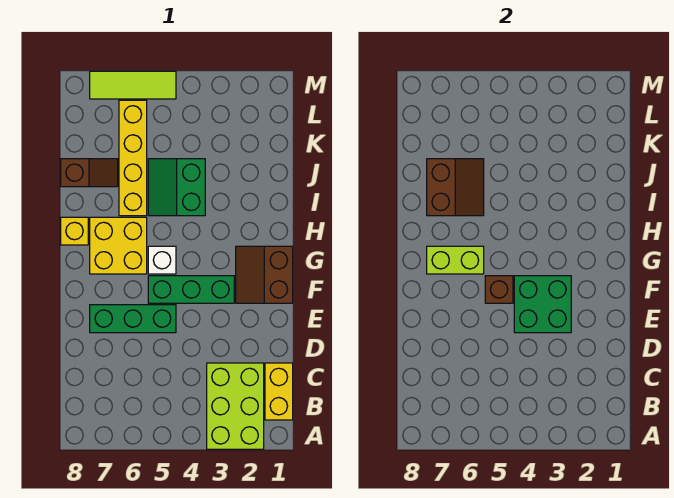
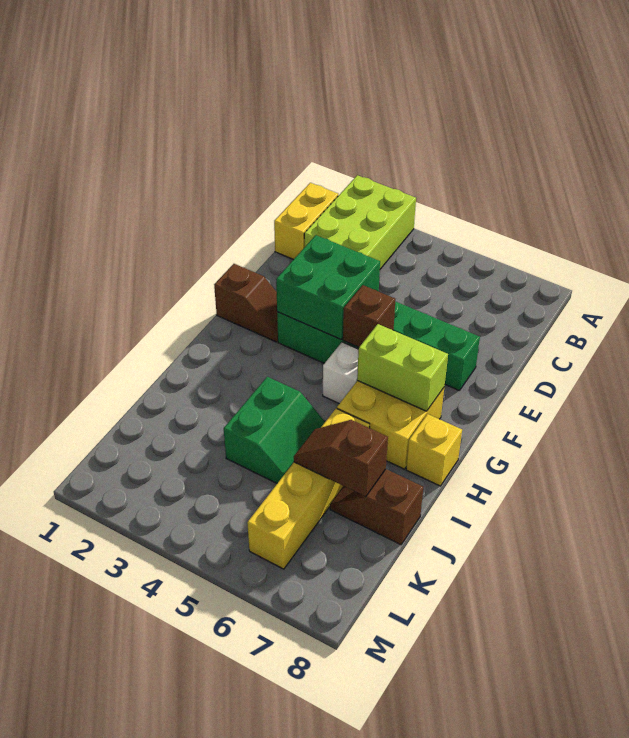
brown slope F1:G2 level 1 top 1 -> brown slope F1:F2 level 1 top 1
brown slope I6:J7 level 2 top 7 -> brown slope J6:J7 level 2 top 7
lime tile M5:M7 level 1 -> none

